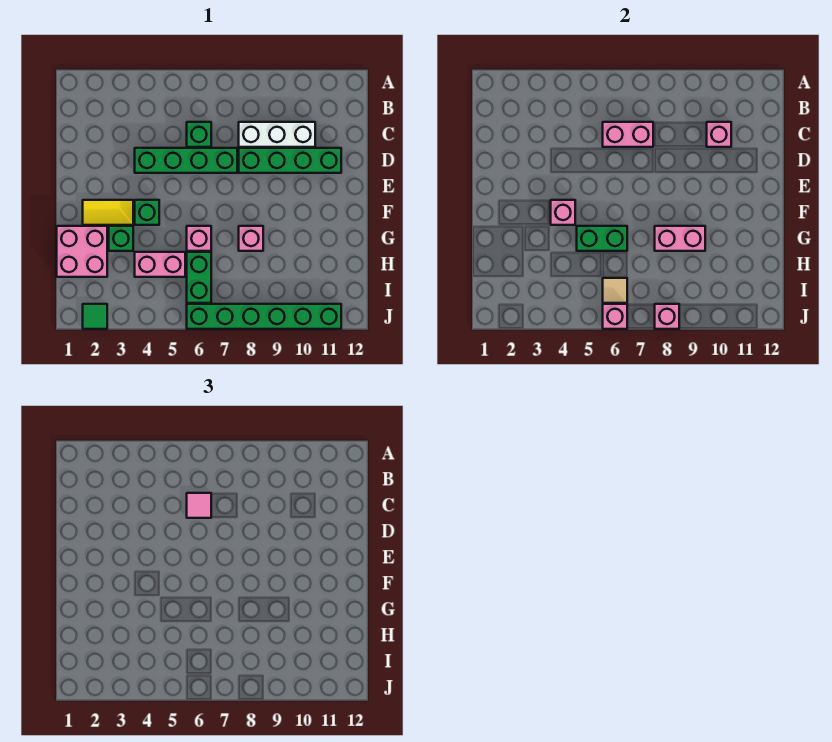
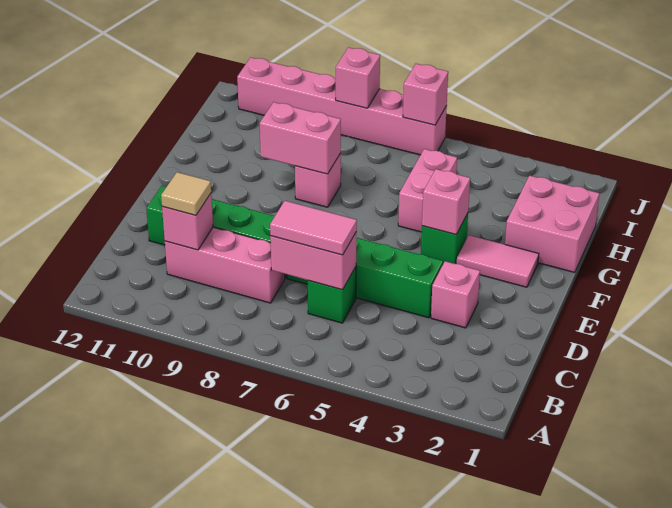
pink tile C6 level 3 -> pink tile C6:C7 level 3
white brick C8:C10 level 1 -> pink brick C8:C10 level 1
yellow tile F2:F3 level 1 -> pink tile F2:F3 level 1
green brick G3 level 1 -> none
green brick G5:G6 level 2 -> none
pink brick G6 level 1 -> pink brick D3 level 1
pink brick H4:H5 level 1 -> pink brick G5:H5 level 1
green brick H6:I6 level 1 -> none
tan tile I6 level 2 -> tan tile C10 level 3
green tile J2 level 1 -> none
green brick J6:J11 level 1 -> pink brick J6:J11 level 1

